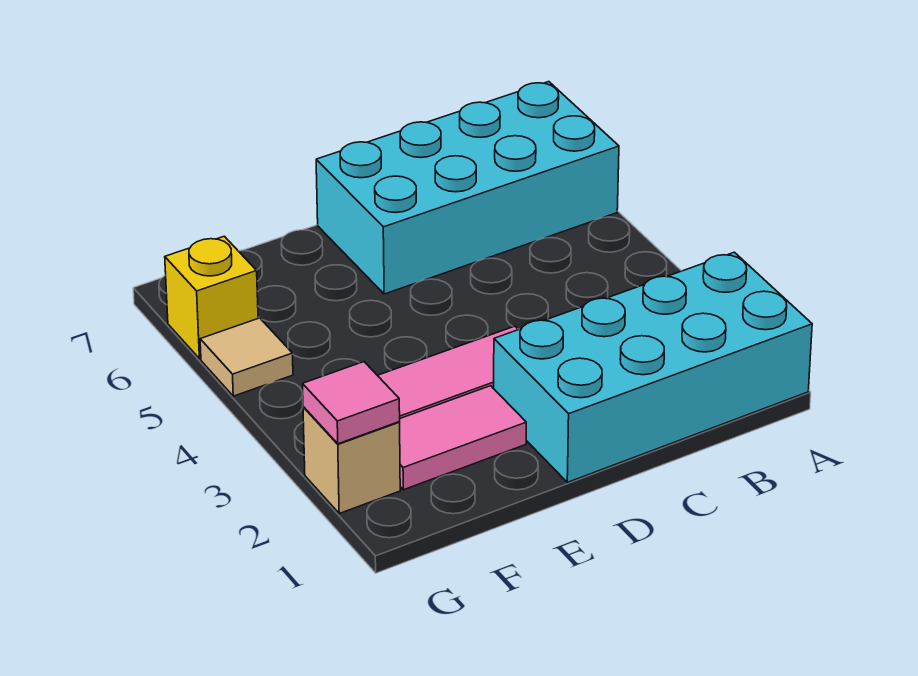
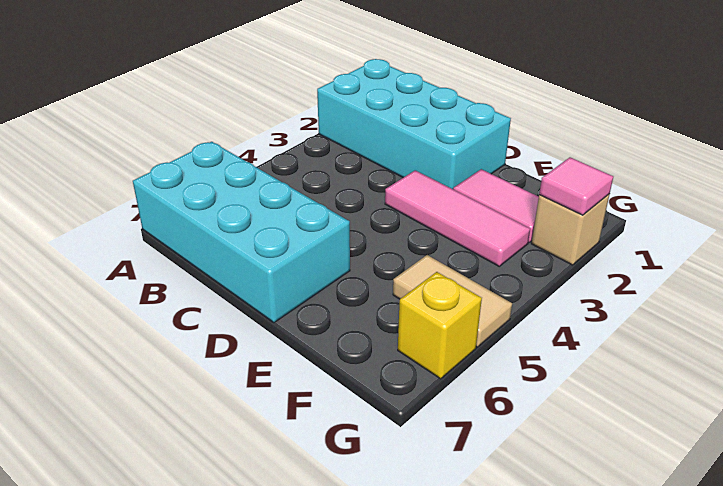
tan tile G5 level 1 -> tan tile F5:G5 level 1

